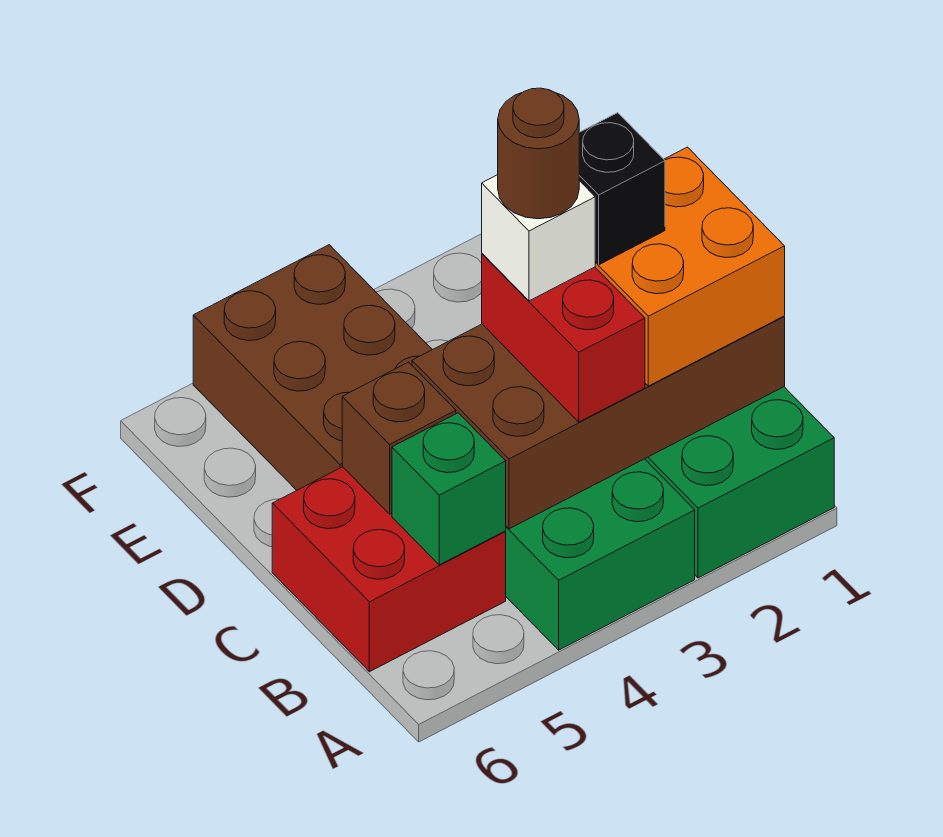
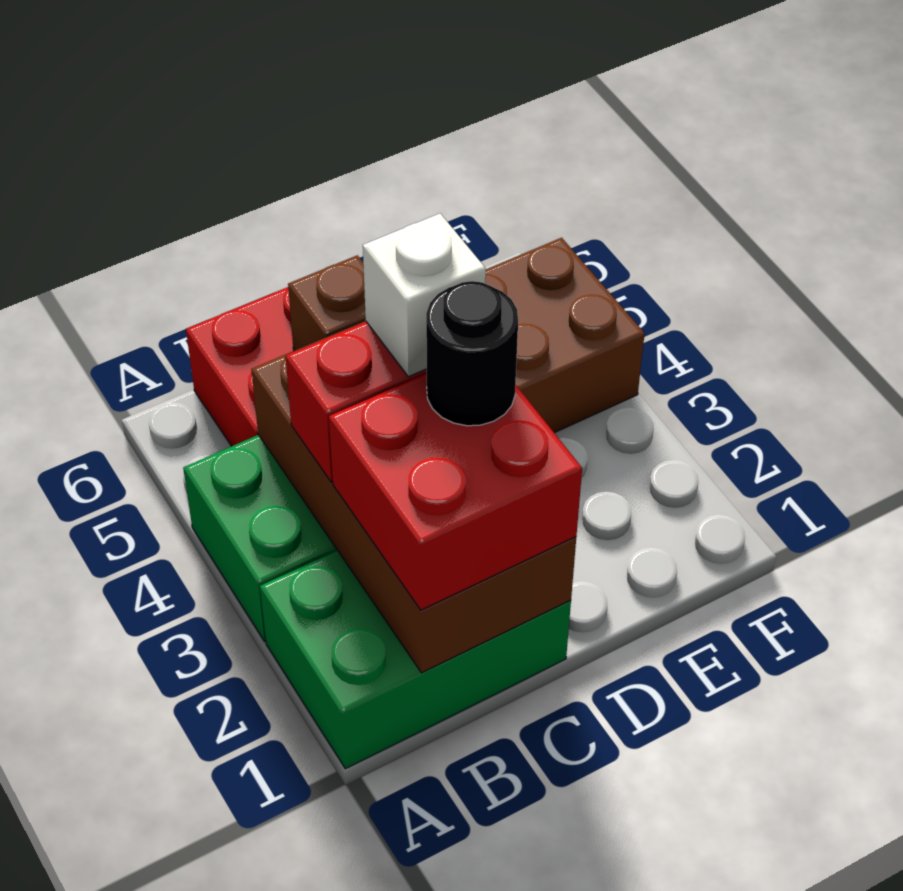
orange brick B1:C2 level 3 -> red brick B1:C2 level 3
green brick B5 level 2 -> none
black brick C2 level 4 -> black round brick C2 level 4
brown round brick C3 level 5 -> none

